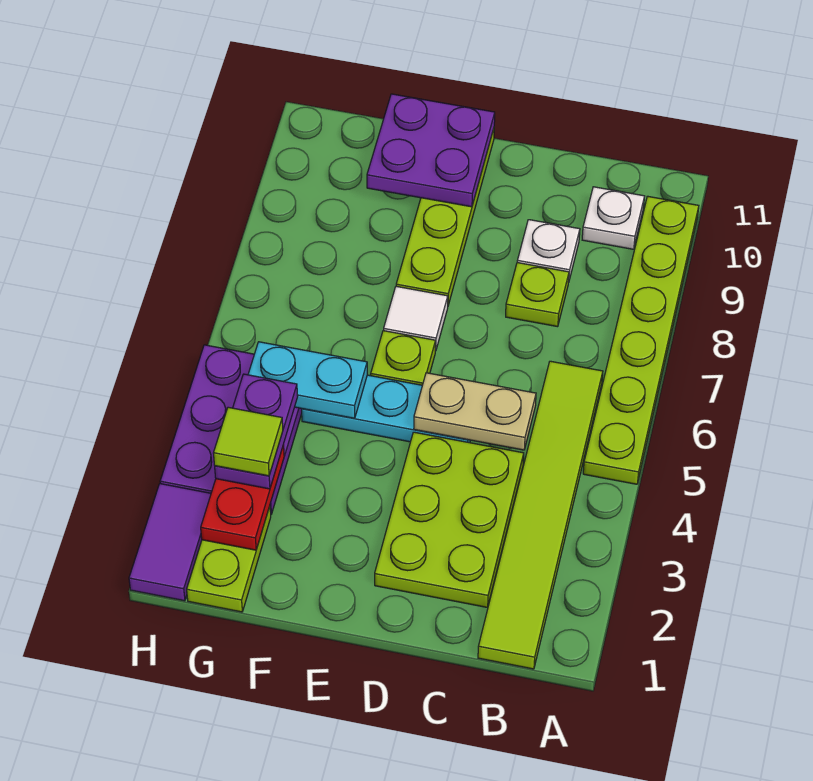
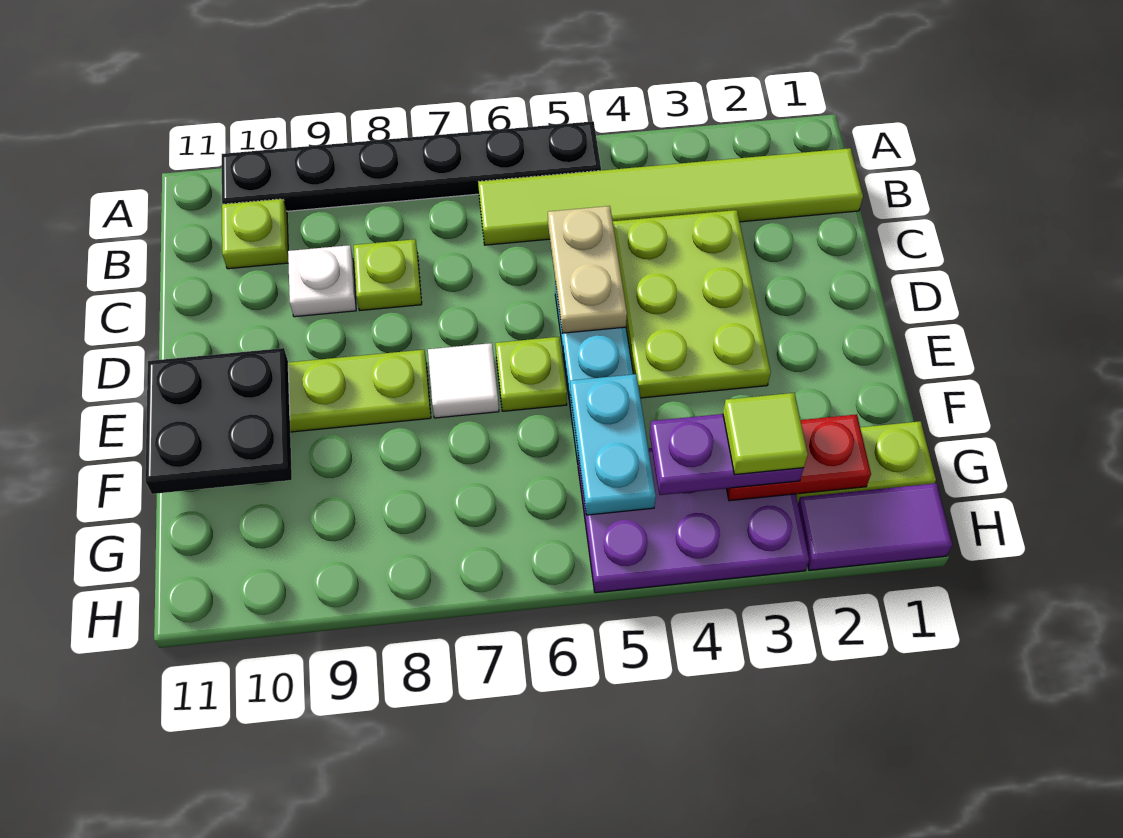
lime plate A5:A10 level 1 -> black plate A5:A10 level 1
white plate B10 level 1 -> lime plate B10 level 1
lime plate C2:D4 level 1 -> lime plate C3:E4 level 1
purple plate E10:F11 level 2 -> black plate E10:F11 level 2

